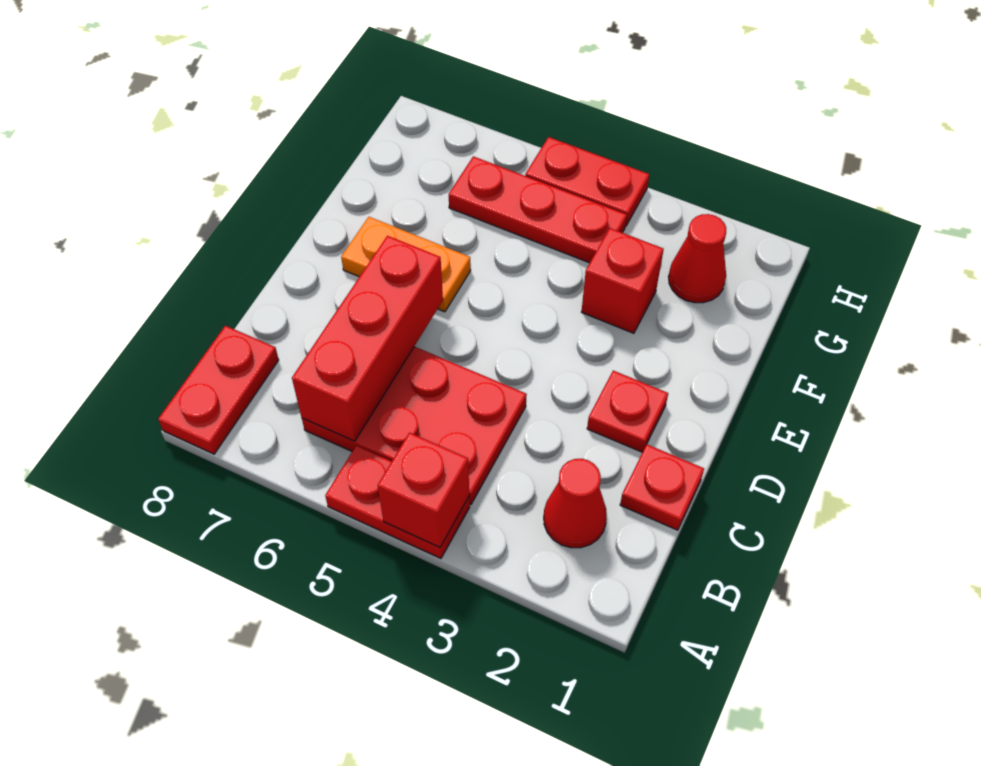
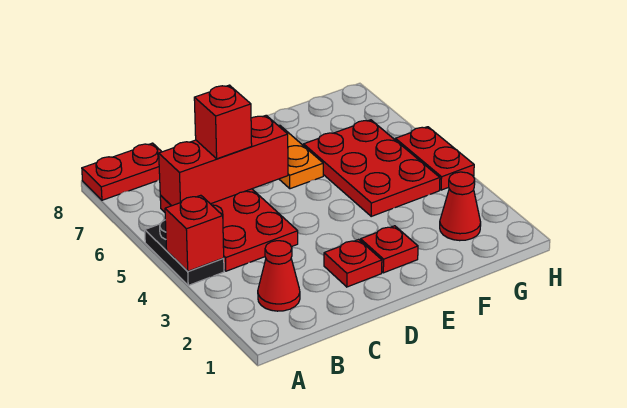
red plate A4:A5 level 1 -> black plate A4:A5 level 1
red plate C1 level 1 -> red plate E2 level 1
red brick F3 level 1 -> red brick C6 level 3
red plate G4:G6 level 1 -> red plate F4:G6 level 1

